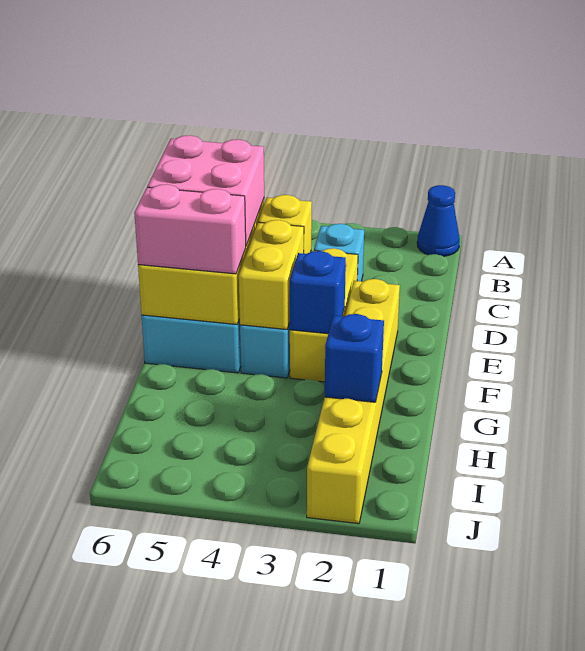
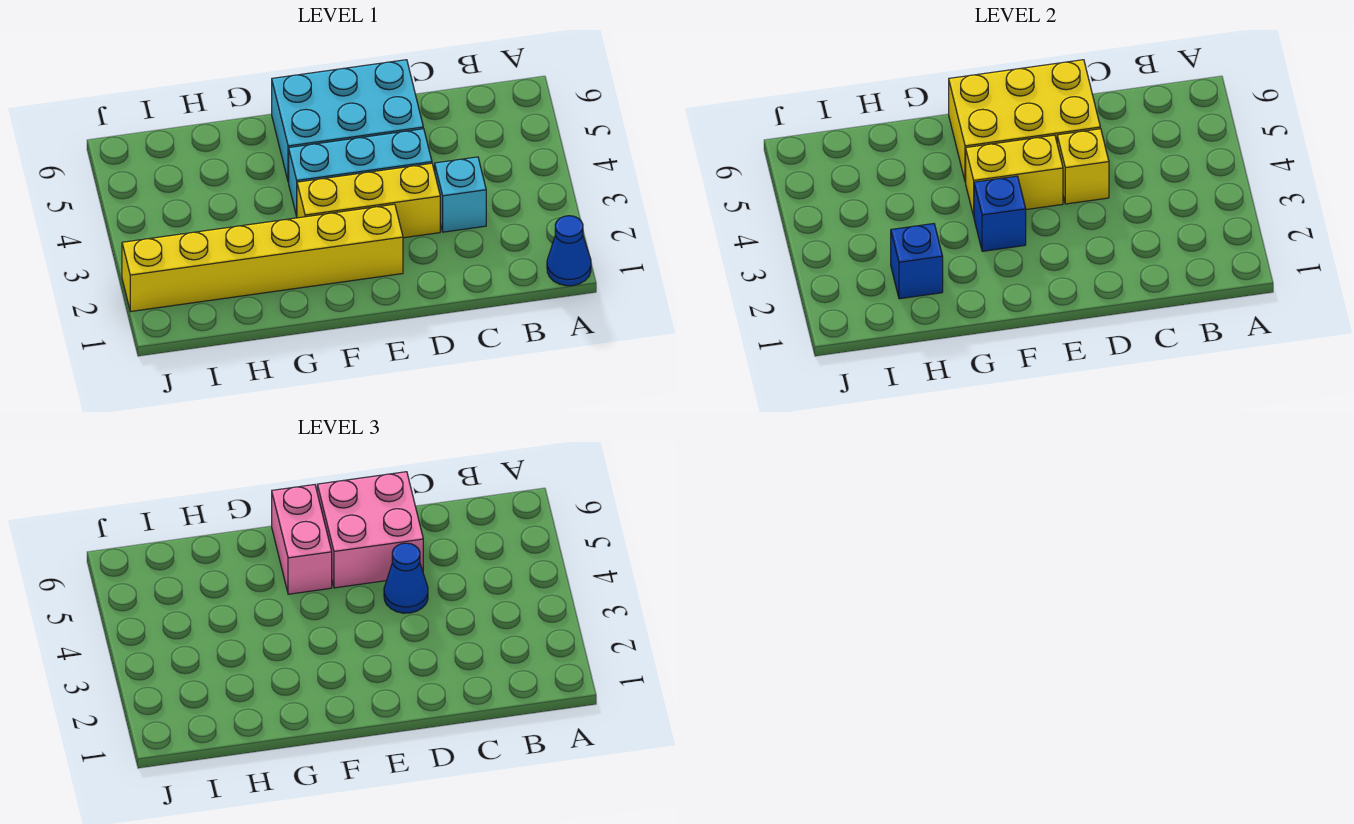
none -> blue cone D4 level 3

